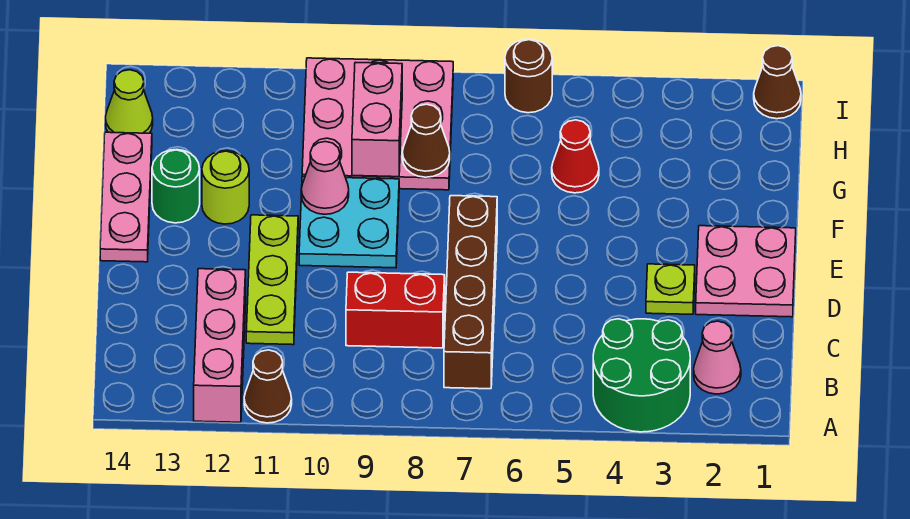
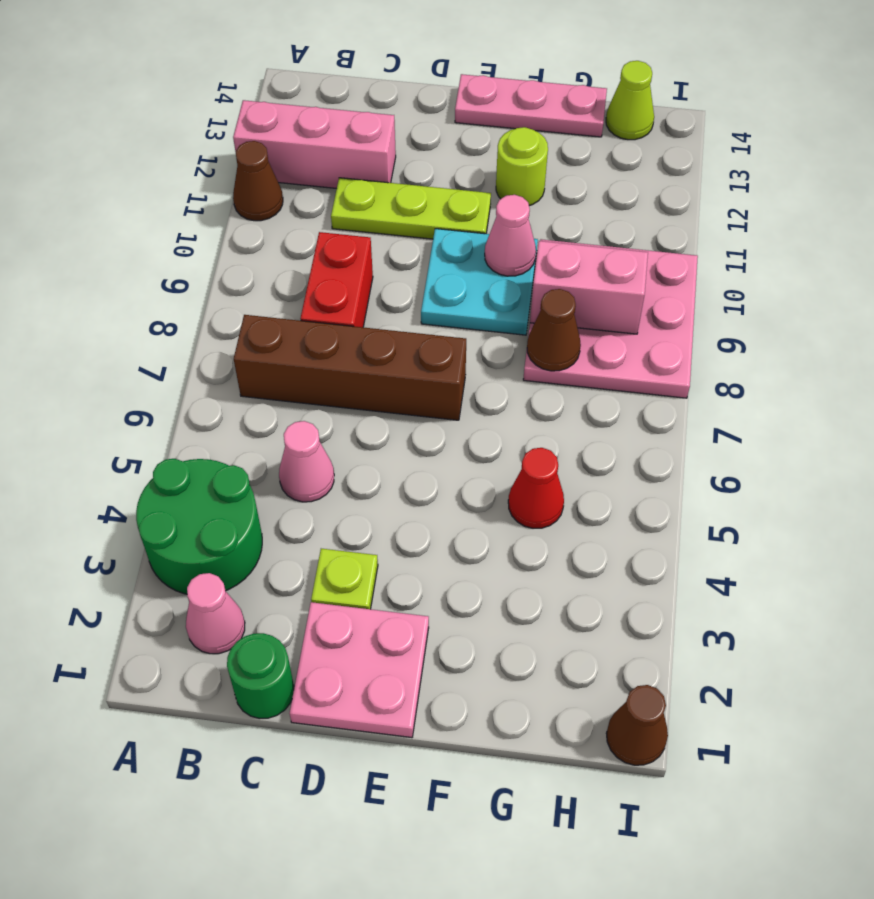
none -> pink cone C5 level 1
green round brick F13 level 1 -> green round brick C1 level 1
brown round brick I6 level 1 -> none

